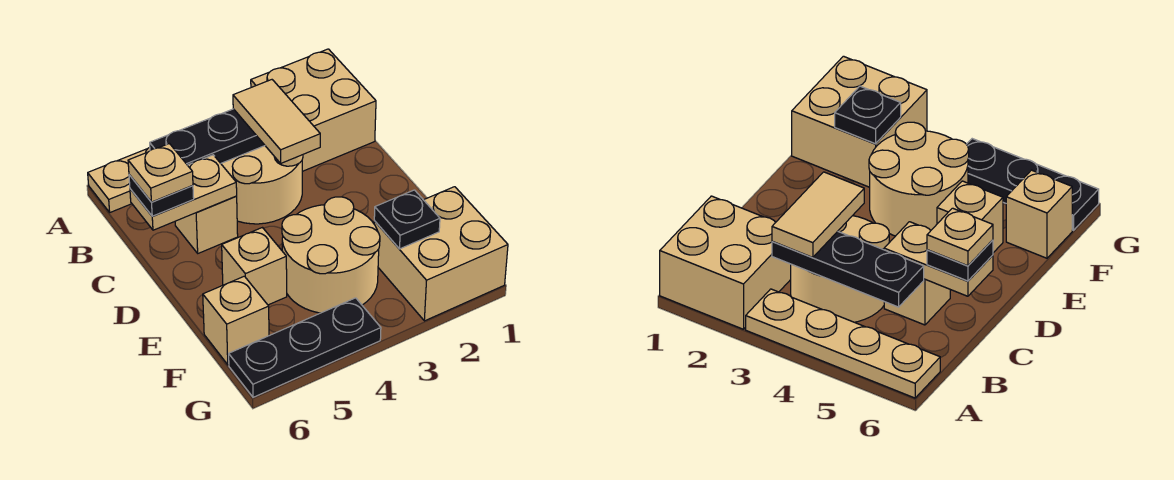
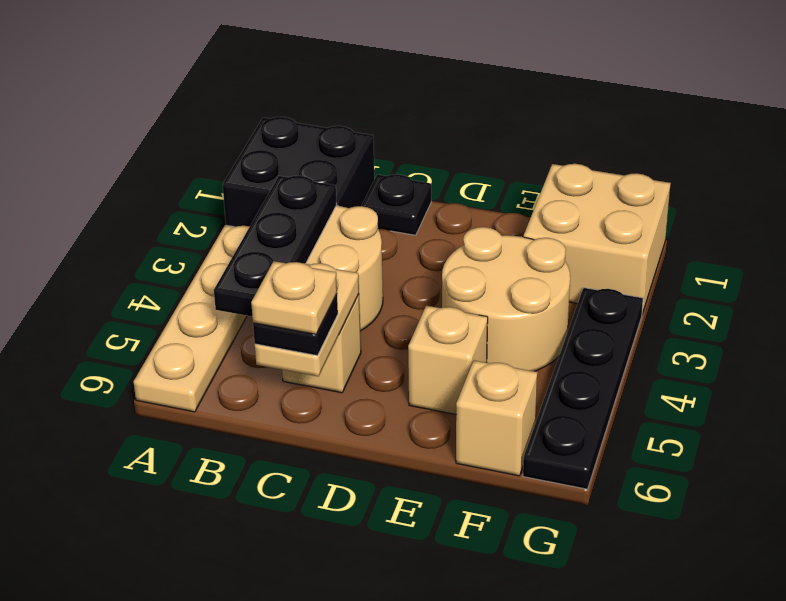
tan brick A1:B2 level 1 -> black brick A1:B2 level 1
tan tile B3:C3 level 3 -> none
black plate F2 level 2 -> black plate C1 level 1
black plate G4:G6 level 1 -> black plate G3:G6 level 1

